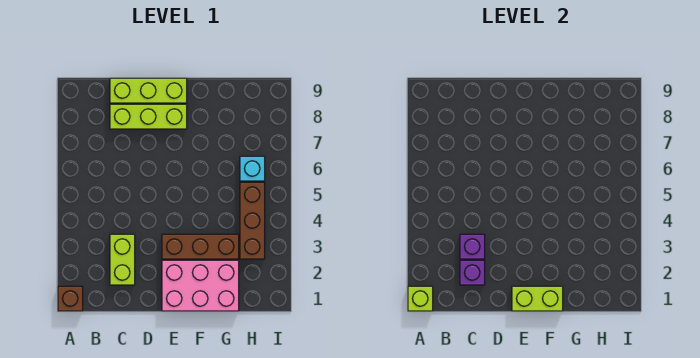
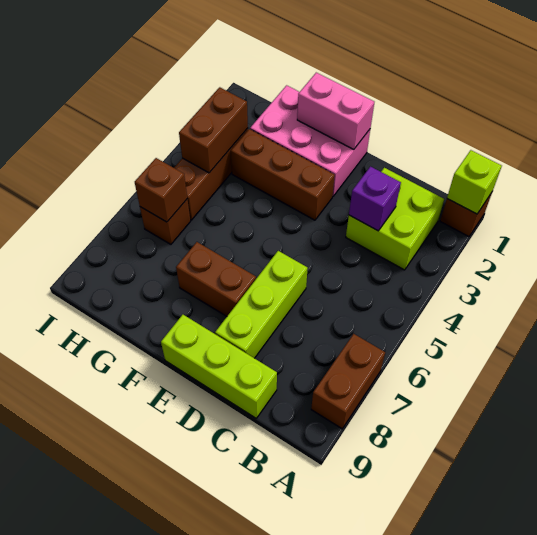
none -> brown brick A7:A8 level 1
lime brick C2:C3 level 1 -> lime brick B2:C3 level 1
purple brick C2 level 2 -> none
lime brick C8:E8 level 1 -> lime brick D6:D8 level 1
lime brick E1:F1 level 2 -> pink brick E1:F1 level 2
none -> brown brick E7:F7 level 1
none -> brown brick H3:H4 level 2
cyan brick H6 level 1 -> brown brick H6 level 1
none -> brown brick H6 level 2

